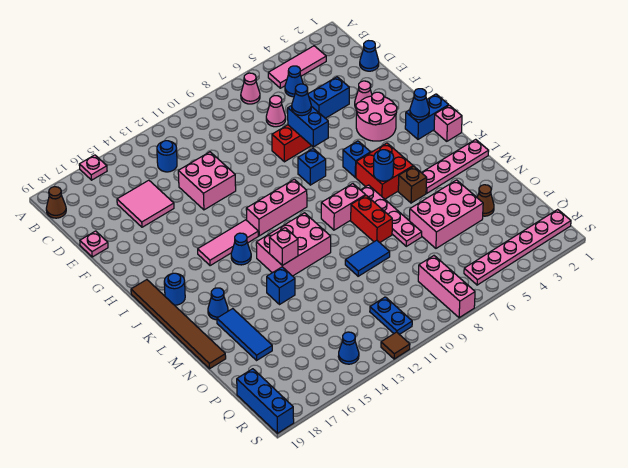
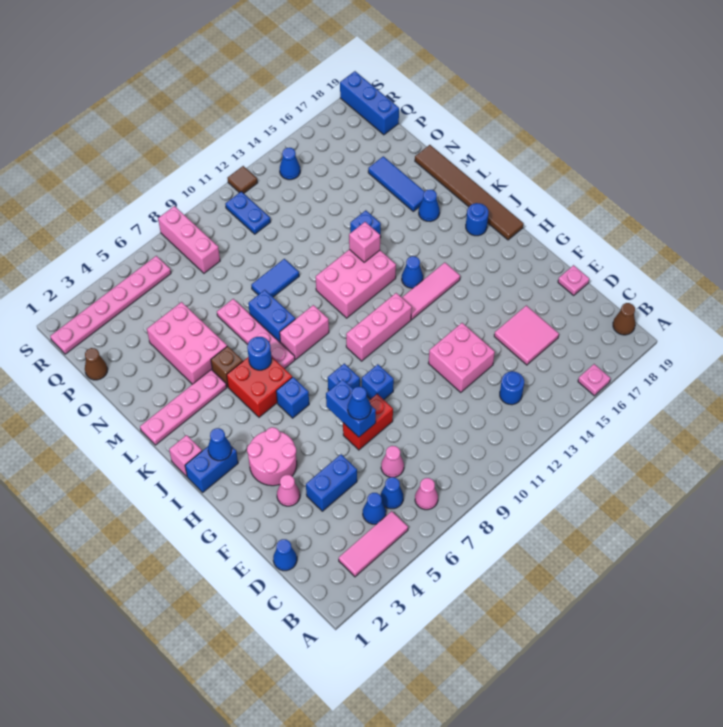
none -> blue cone C6 level 1
none -> blue brick G9 level 1
red brick L8:M8 level 1 -> blue brick L8:M8 level 1
pink brick N4:O6 level 1 -> pink brick M4:O5 level 1
brown cone O3 level 1 -> brown cone P1 level 1

